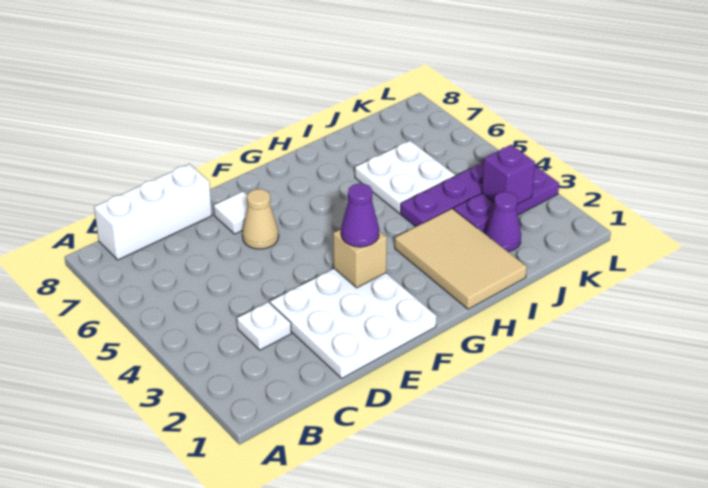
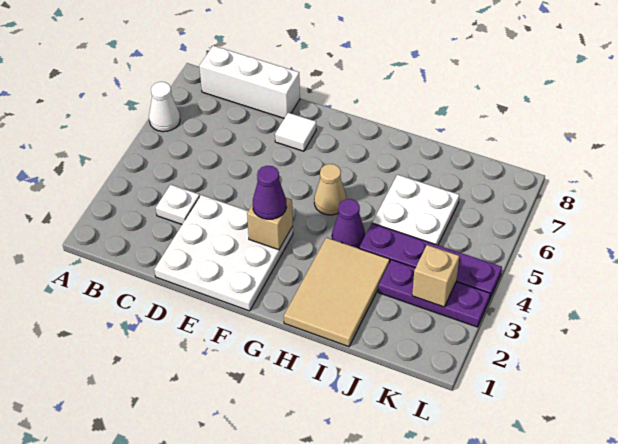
none -> white cone A6 level 1
tan cone E6 level 1 -> tan cone G5 level 1
purple cone J2 level 1 -> purple cone H4 level 1
purple brick K3 level 2 -> tan brick K3 level 2

